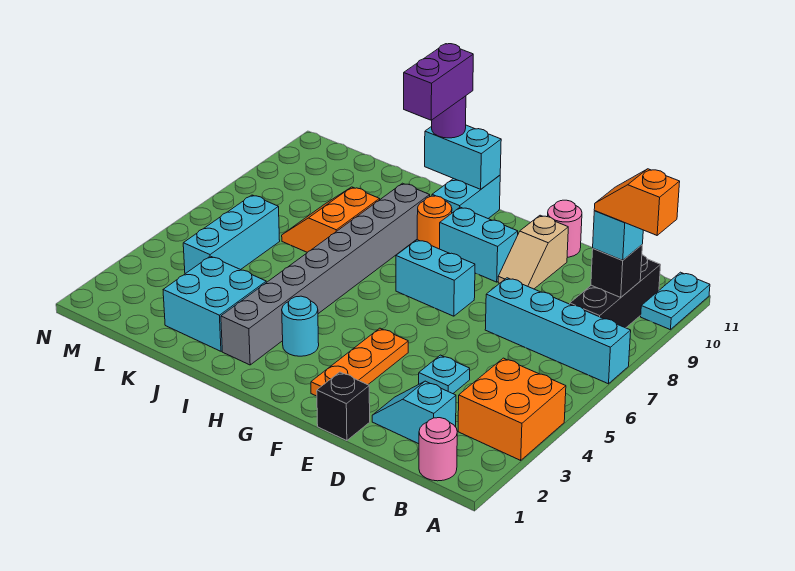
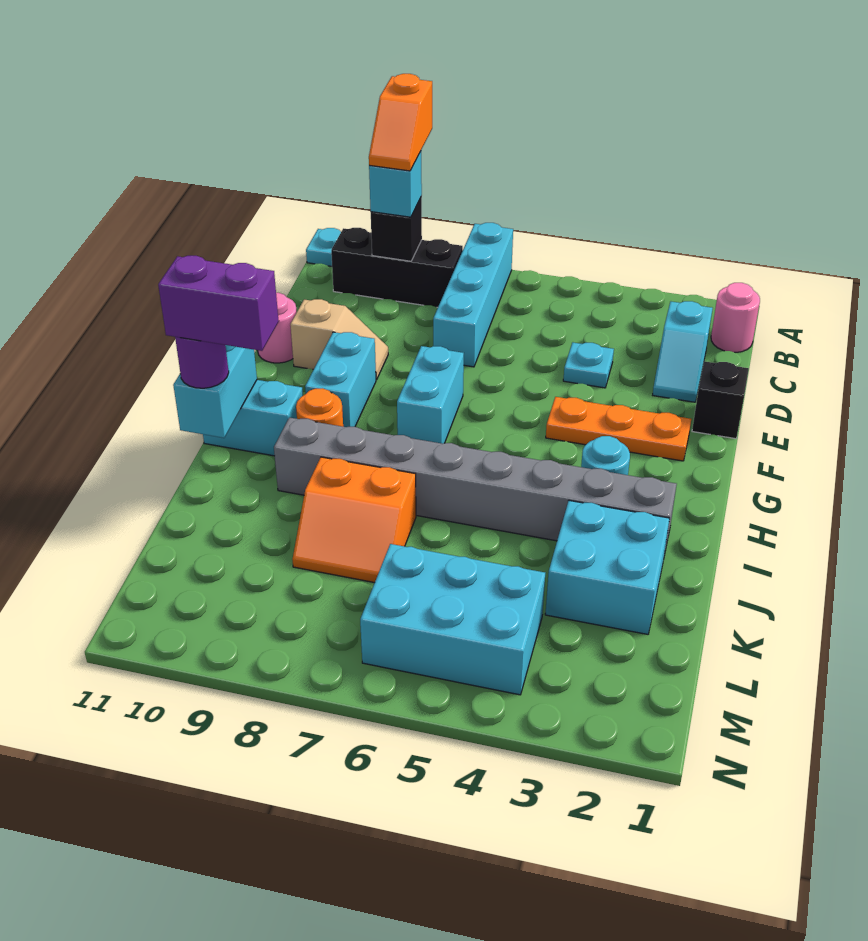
orange brick A3:B4 level 1 -> none
cyan brick L4:L6 level 1 -> cyan brick L4:M6 level 1

